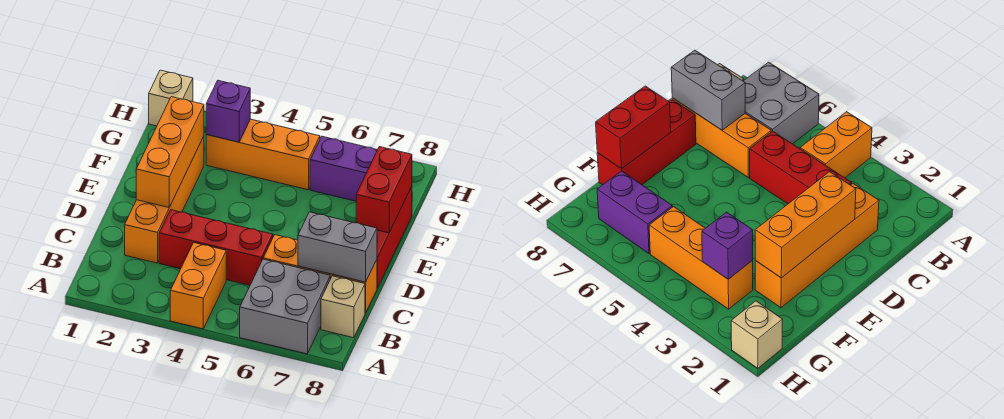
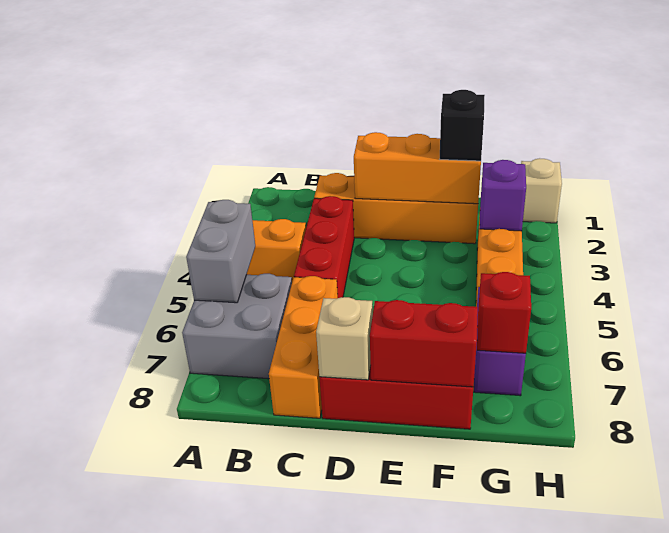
tan brick B8 level 1 -> tan brick D8 level 2
grey brick C7:C8 level 2 -> grey brick A5:A6 level 2
none -> black brick F2 level 3
none -> red brick G7 level 2

